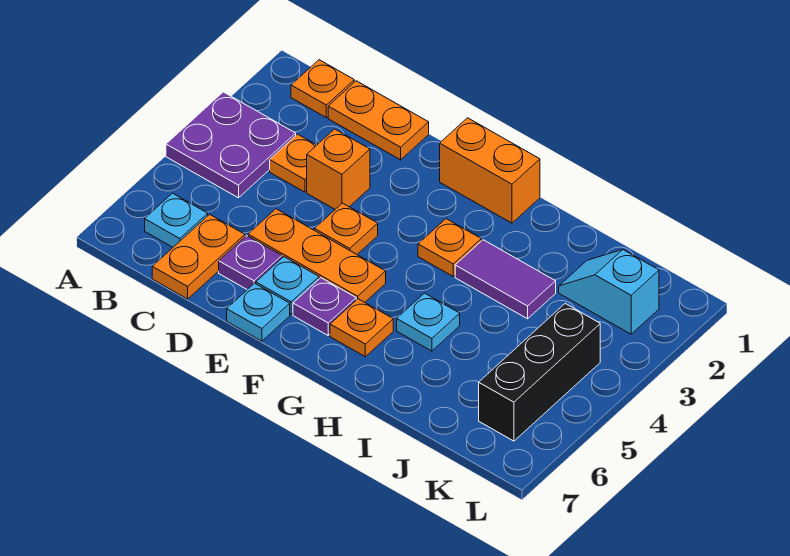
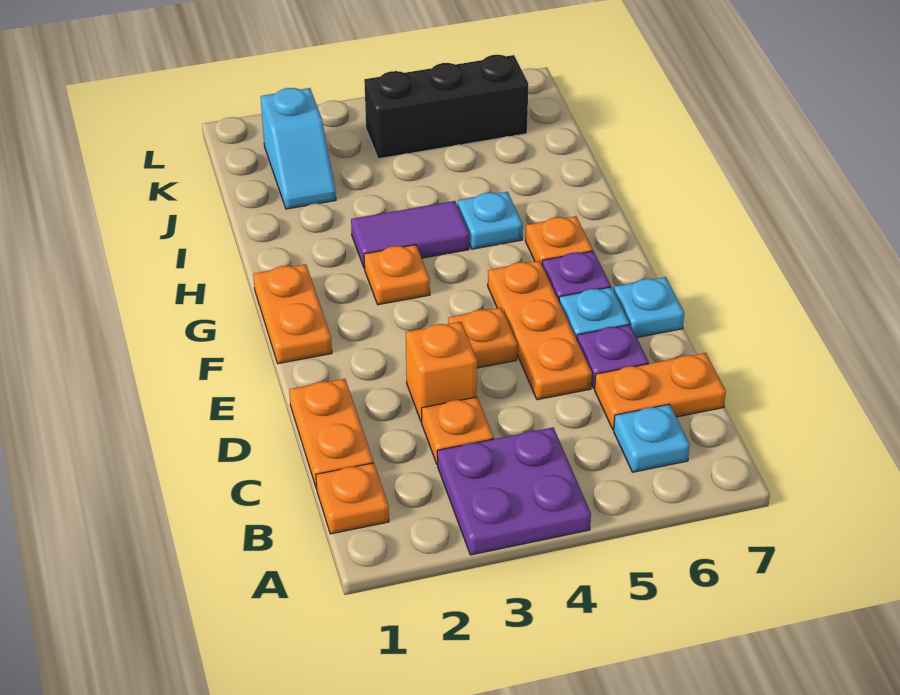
orange brick F1:G1 level 1 -> orange plate F1:G1 level 1
purple tile H3:I3 level 1 -> purple tile H3:H4 level 1

